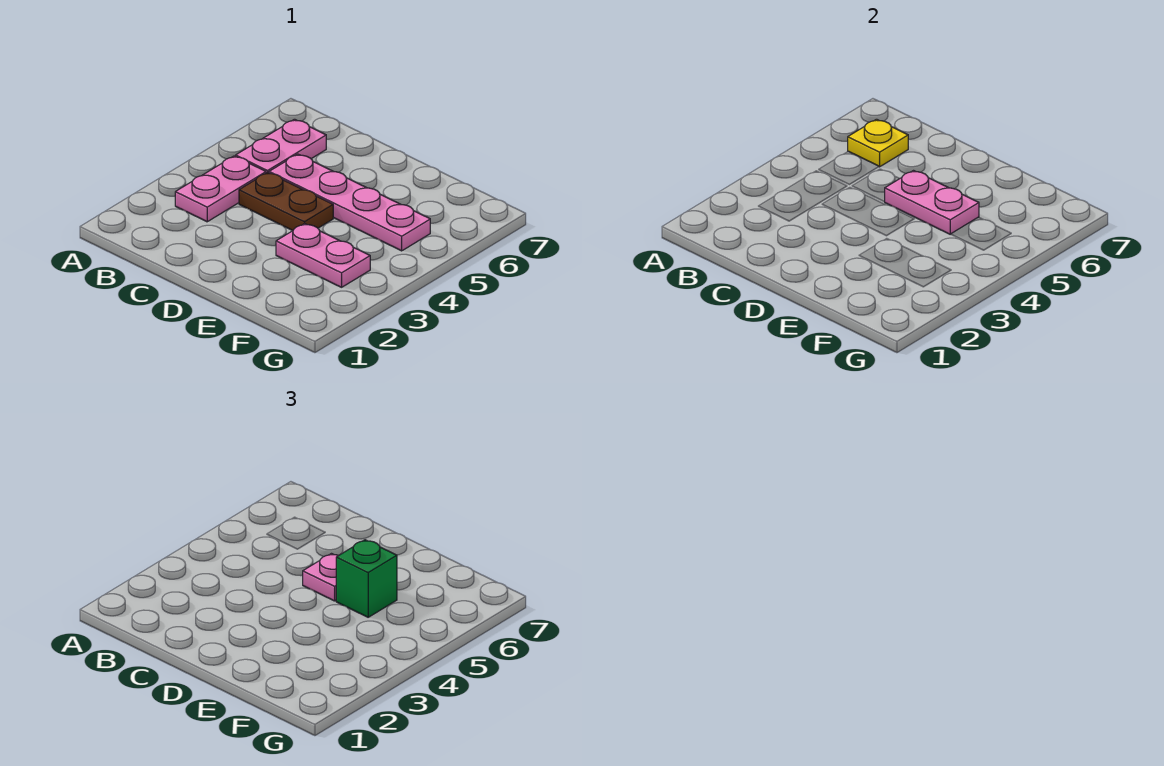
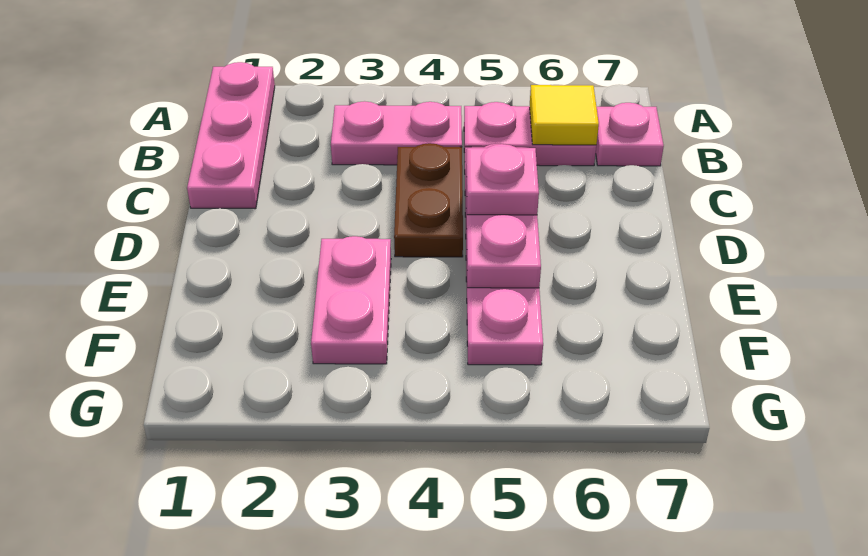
none -> pink plate A1:C1 level 1
yellow plate B6 level 2 -> yellow tile B6 level 2
none -> pink plate B7 level 1
green brick E5 level 3 -> none

